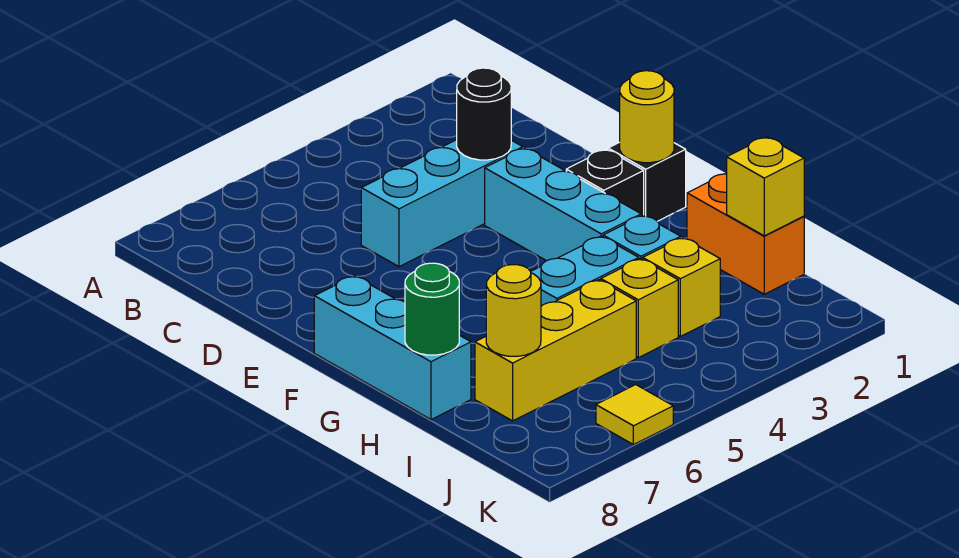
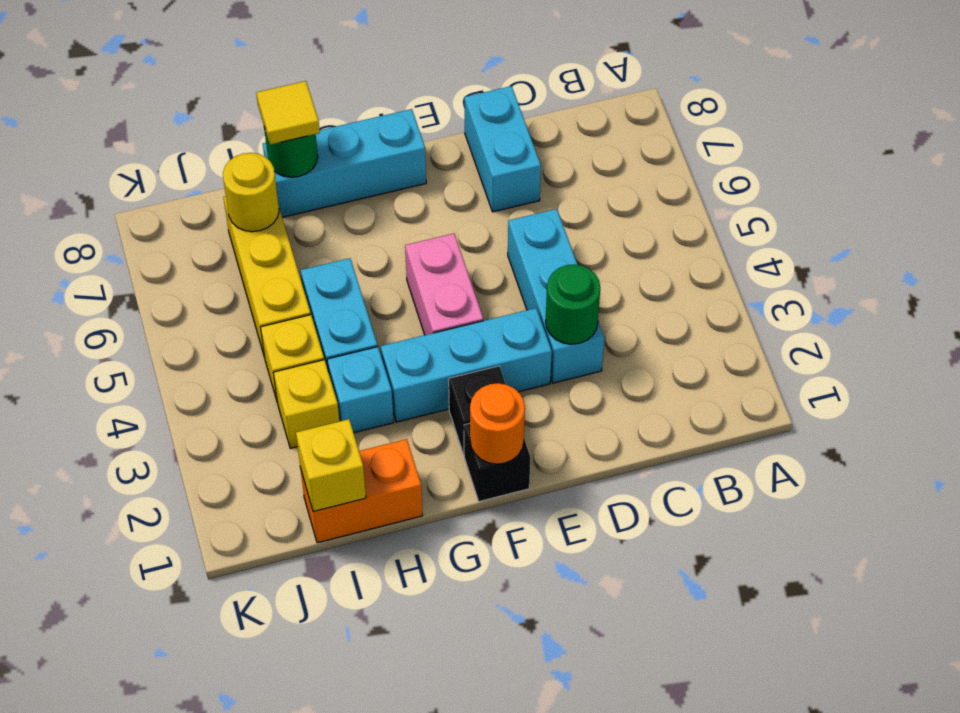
black round brick D3 level 2 -> green round brick D3 level 2
none -> cyan brick D7:D8 level 1
yellow round brick F1 level 2 -> orange round brick F1 level 2
none -> pink brick F4:F5 level 1
yellow tile K6 level 1 -> yellow tile H8 level 3

